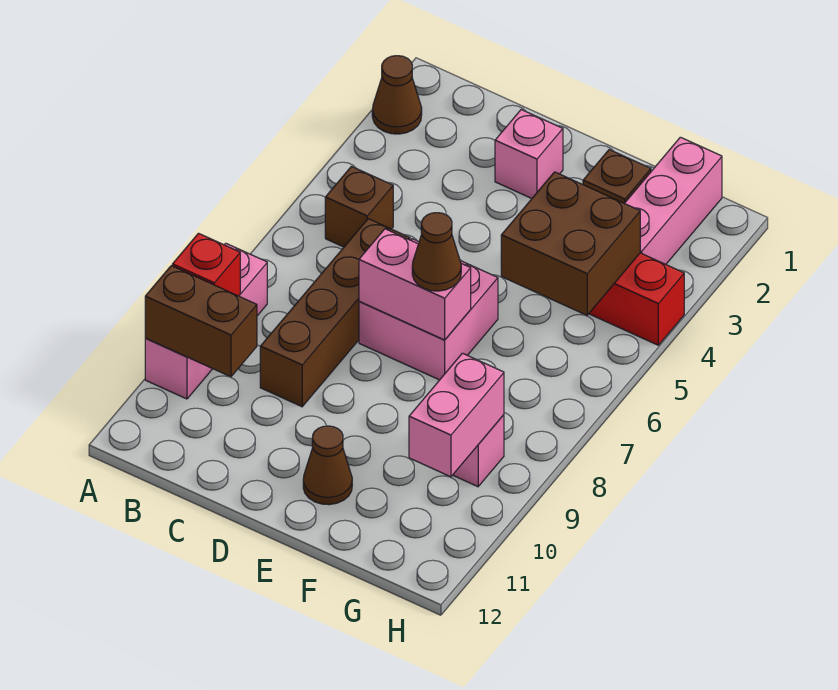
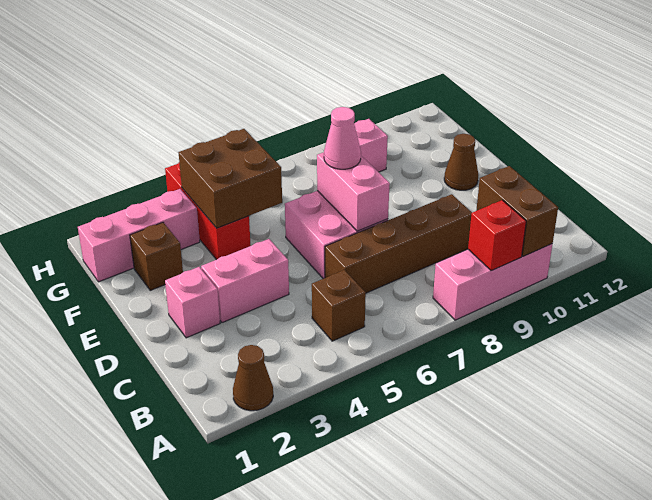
brown cone E7 level 3 -> pink cone E7 level 3
pink brick G9:G10 level 2 -> pink brick D3:D4 level 1

